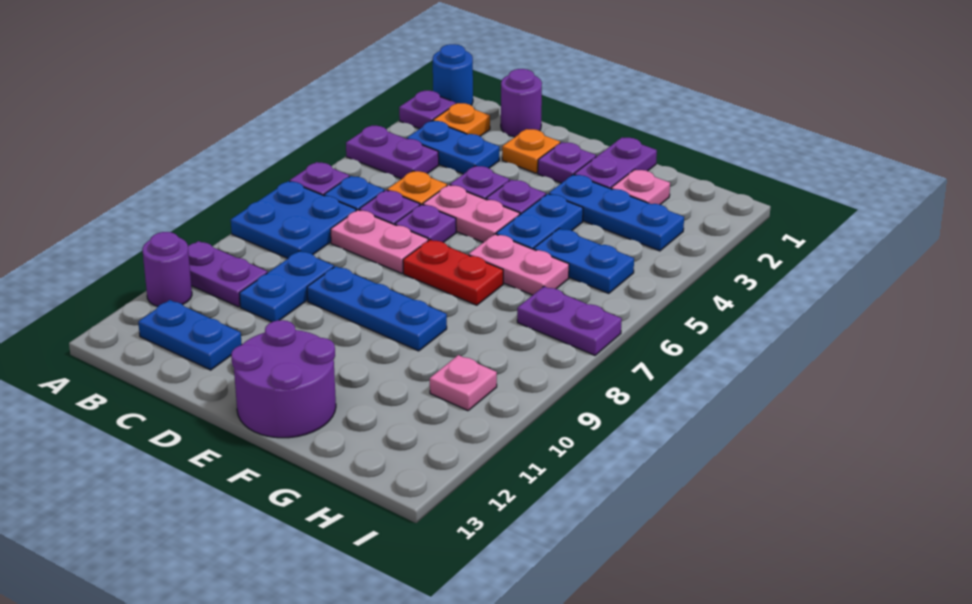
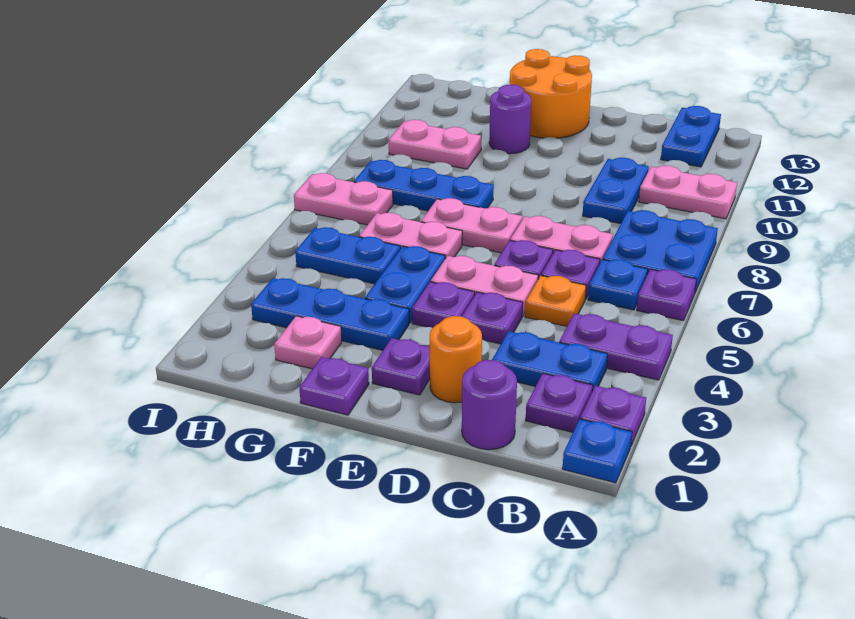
blue round brick A1 level 1 -> blue plate A1 level 1
purple plate A10:B10 level 1 -> pink plate A10:B10 level 1
purple round brick A11 level 1 -> purple round brick F11 level 1
orange plate B2 level 1 -> purple plate B2 level 1
blue plate B12:C12 level 1 -> blue plate B12:B13 level 1
orange plate D2 level 1 -> orange round brick D2 level 1
blue plate D9:F9 level 1 -> blue plate F8:H8 level 1
red plate E7:F7 level 1 -> pink plate E7:F7 level 1
purple round brick E12:F13 level 1 -> orange round brick E12:F13 level 1
purple plate F1:F2 level 1 -> purple plate F1 level 1
purple plate H7:I7 level 1 -> pink plate H7:I7 level 1
pink plate H10 level 1 -> pink plate G10:H10 level 1

